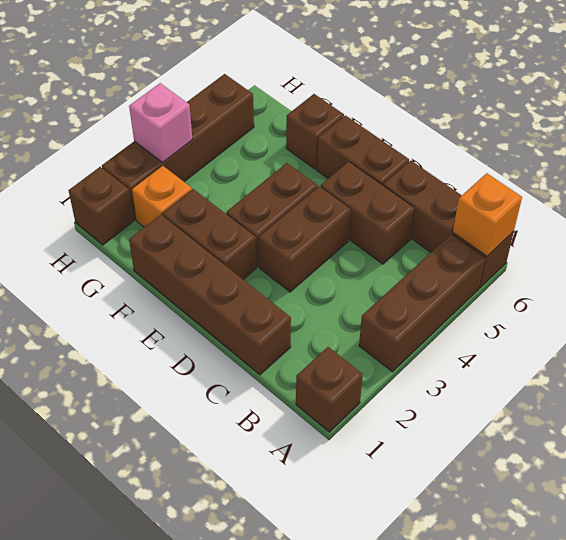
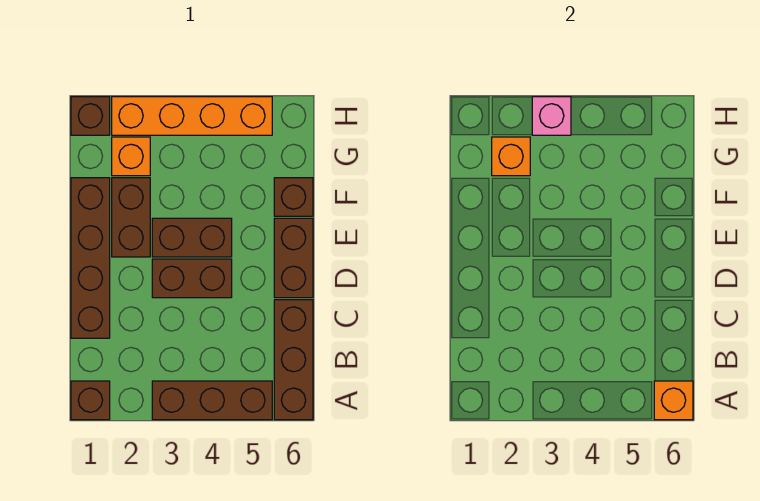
brown brick C5:D5 level 1 -> none
none -> orange brick G2 level 2
brown brick H2:H5 level 1 -> orange brick H2:H5 level 1

